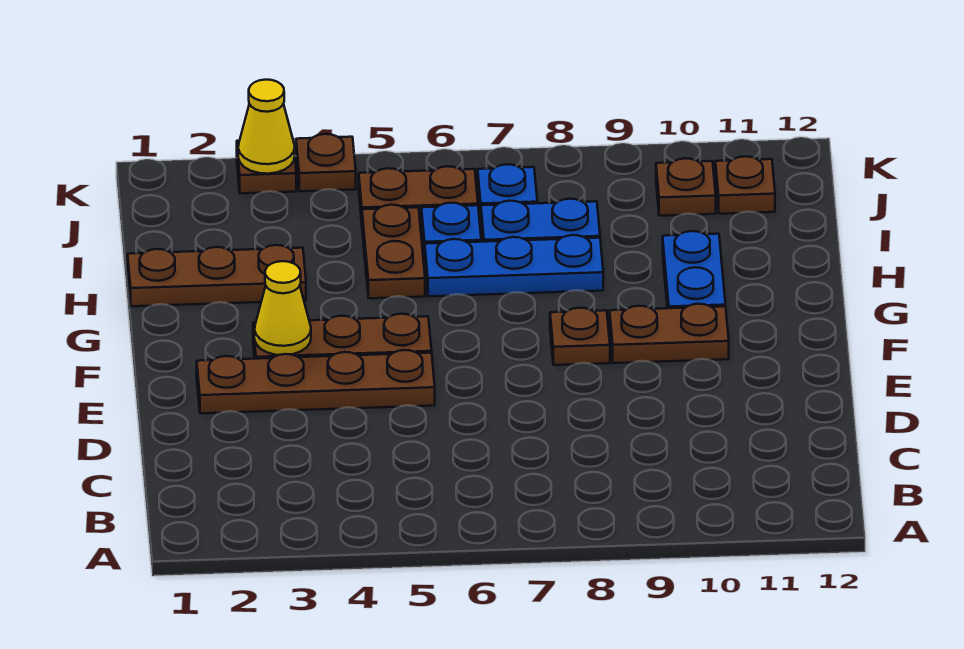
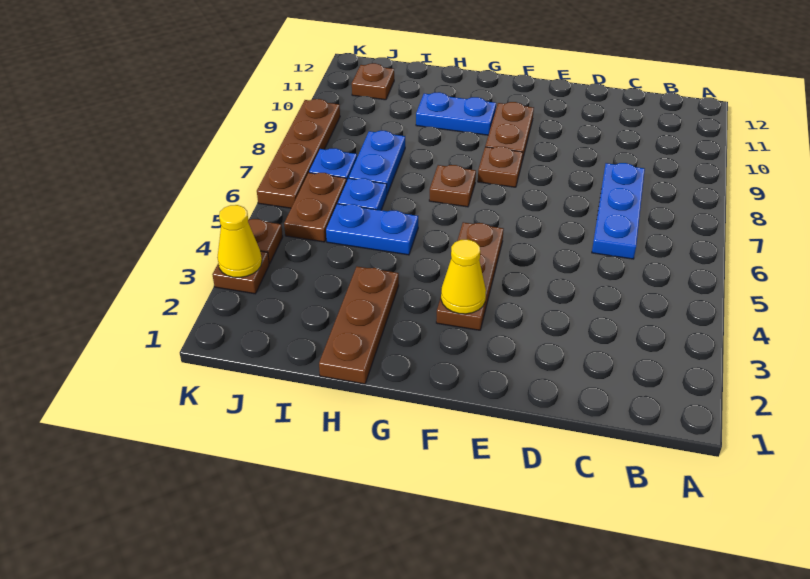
brown plate E2:E5 level 1 -> brown plate K6:K9 level 1
brown plate H5:I5 level 1 -> blue plate H5:I5 level 1
blue plate H6:H8 level 1 -> blue plate C6:C8 level 1
brown plate J10 level 1 -> brown plate G7 level 1

